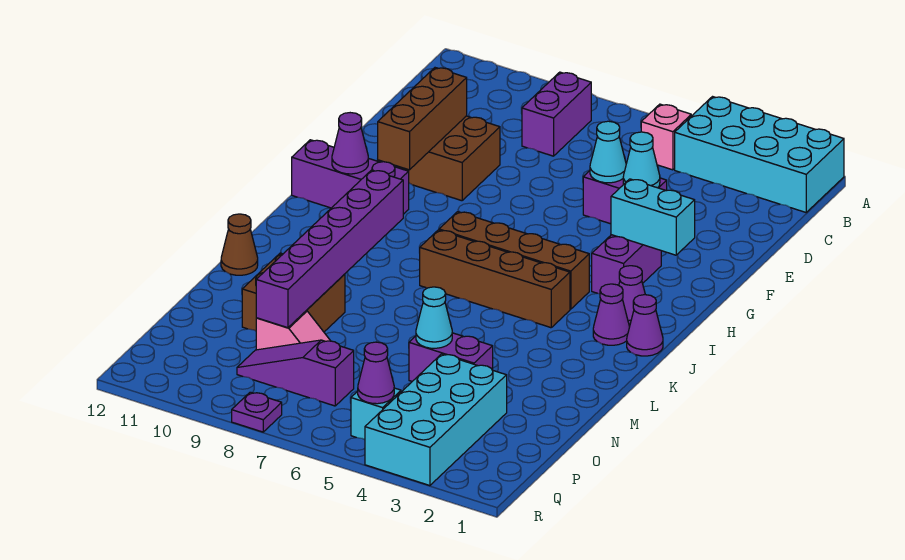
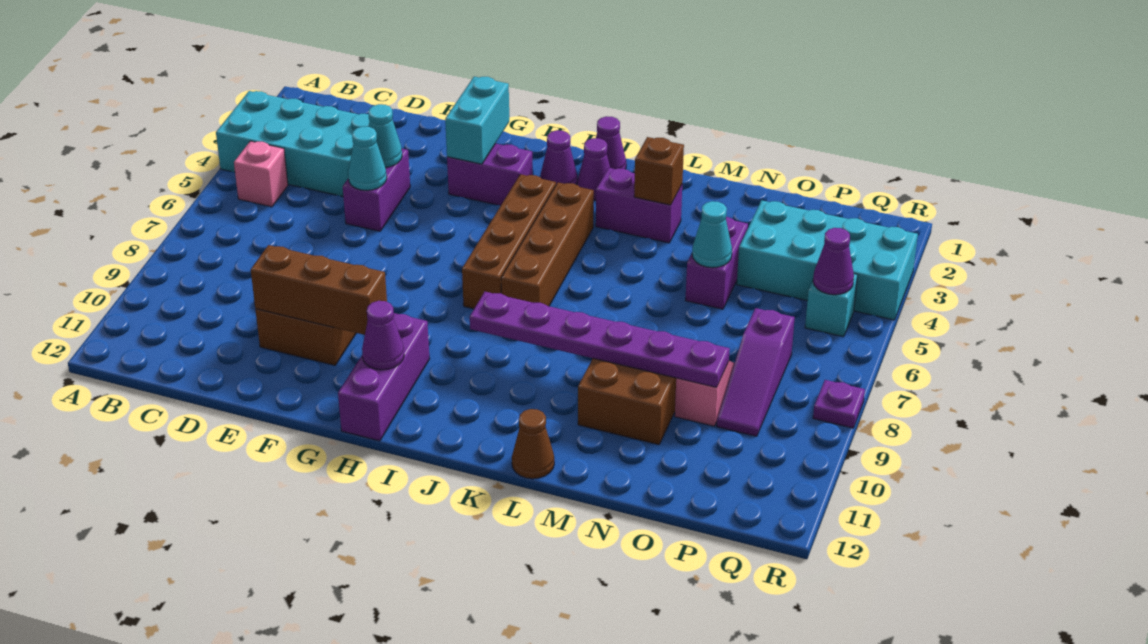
cyan brick A1:B4 level 1 -> cyan brick A3:D4 level 1
purple brick B8:C8 level 1 -> purple brick K3:L3 level 1
purple brick J9:O9 level 2 -> purple plate J9:O9 level 2
none -> brown brick L3 level 2

